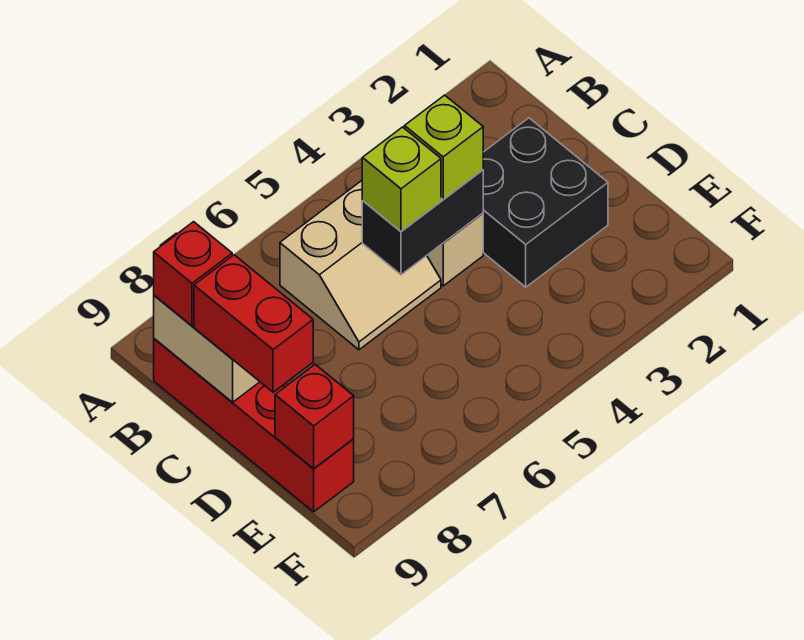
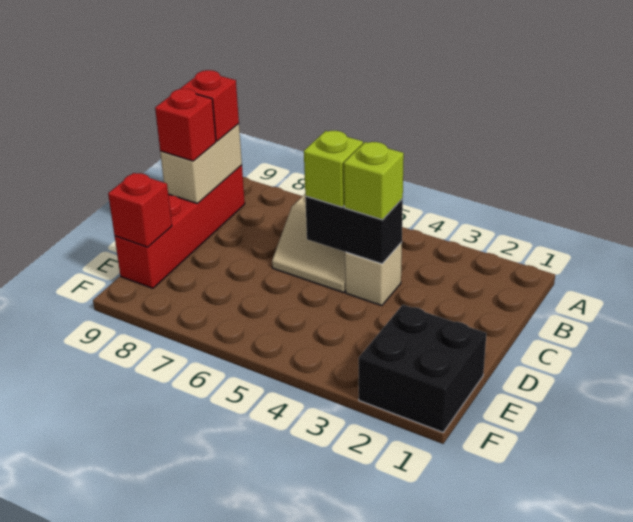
black brick C2:D3 level 1 -> black brick E1:F2 level 1
red brick C9:D9 level 3 -> red brick C9 level 3

